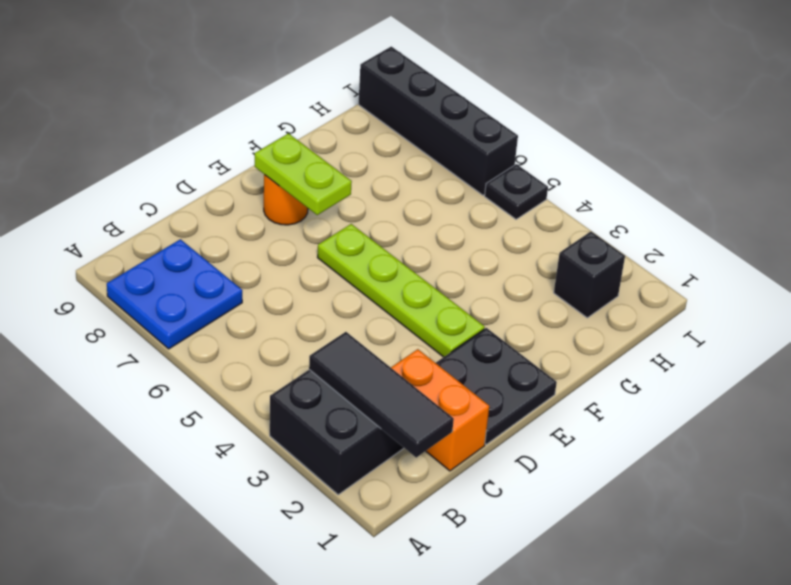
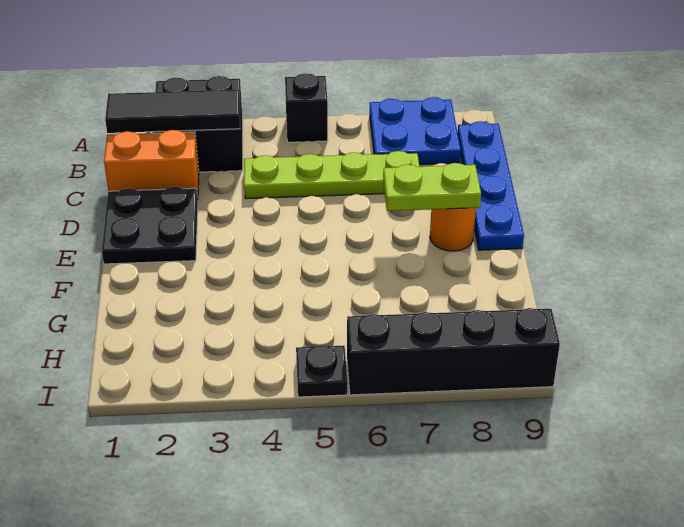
none -> blue plate B9:E9 level 1
lime plate E3:E6 level 1 -> lime plate C4:C7 level 1
black brick H2 level 1 -> black brick A5 level 1

